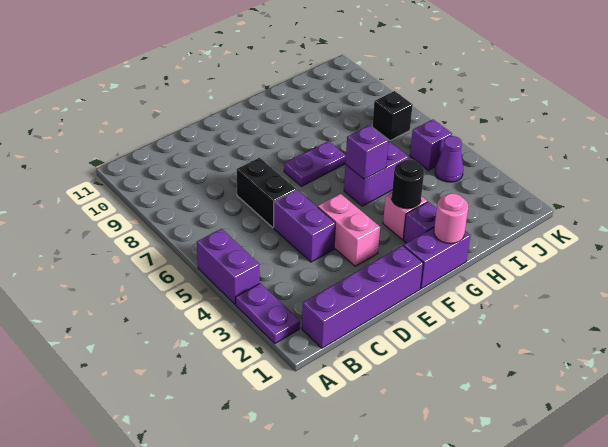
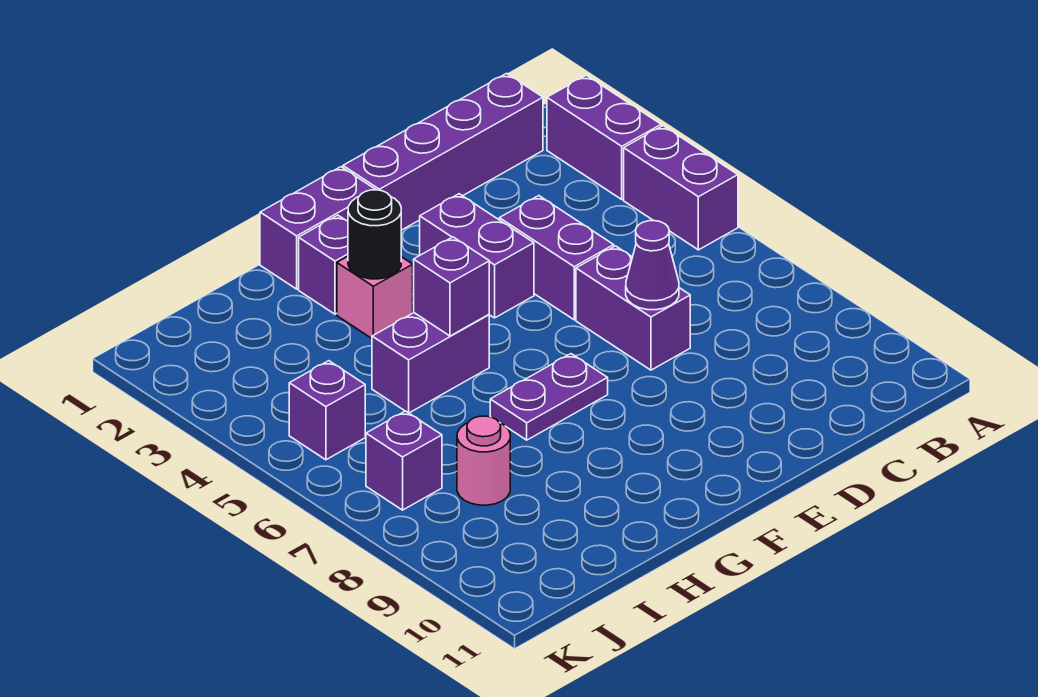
purple plate A2:A3 level 1 -> purple brick A2:A3 level 1
black brick D6:D7 level 1 -> purple brick D6:D7 level 1
pink brick E3:E4 level 1 -> purple brick E3:E4 level 1
pink round brick G1 level 2 -> pink round brick I8 level 1
purple cone J4 level 1 -> purple cone D7 level 2
black brick J7 level 1 -> purple brick J7 level 1

